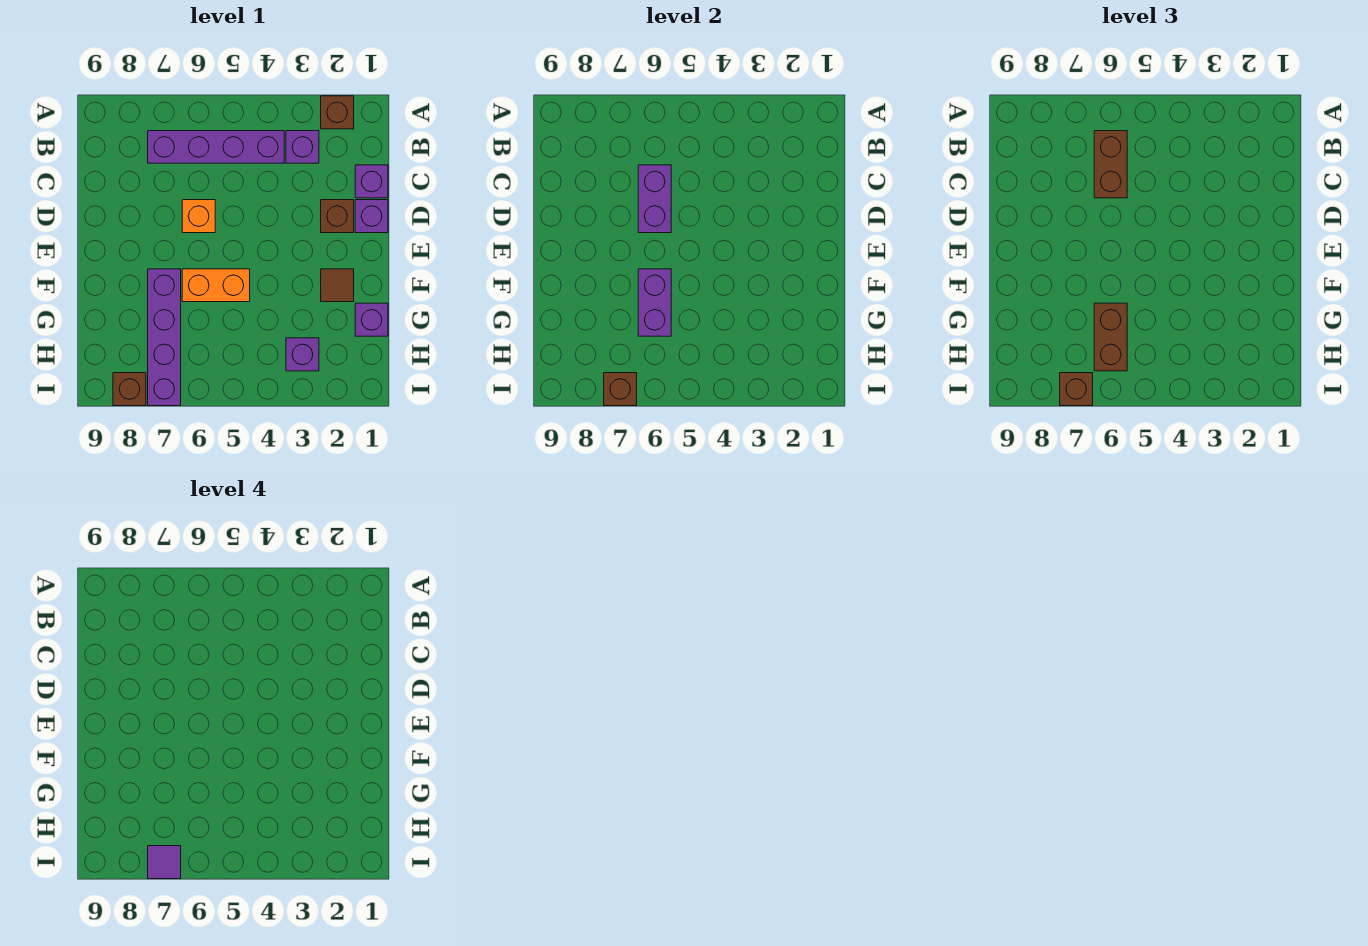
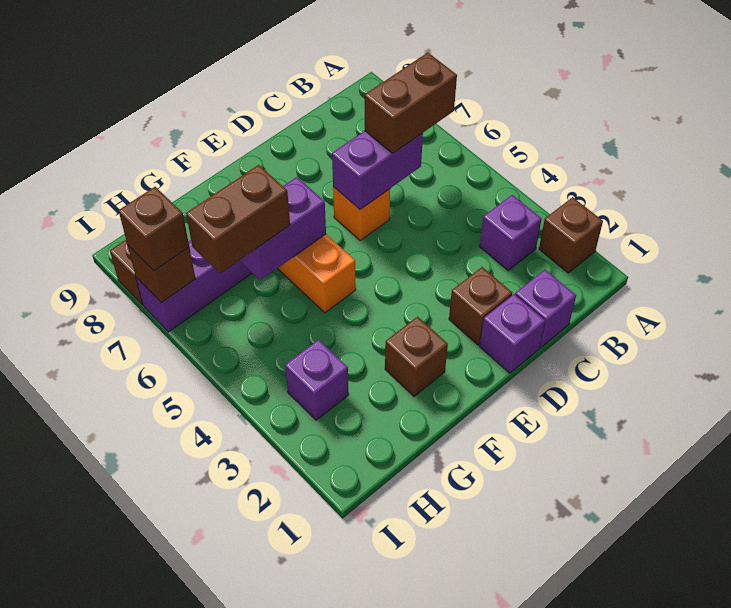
purple brick B4:B7 level 1 -> none
brown tile F2 level 1 -> brown brick F2 level 1
purple brick G1 level 1 -> none
purple tile I7 level 4 -> none

